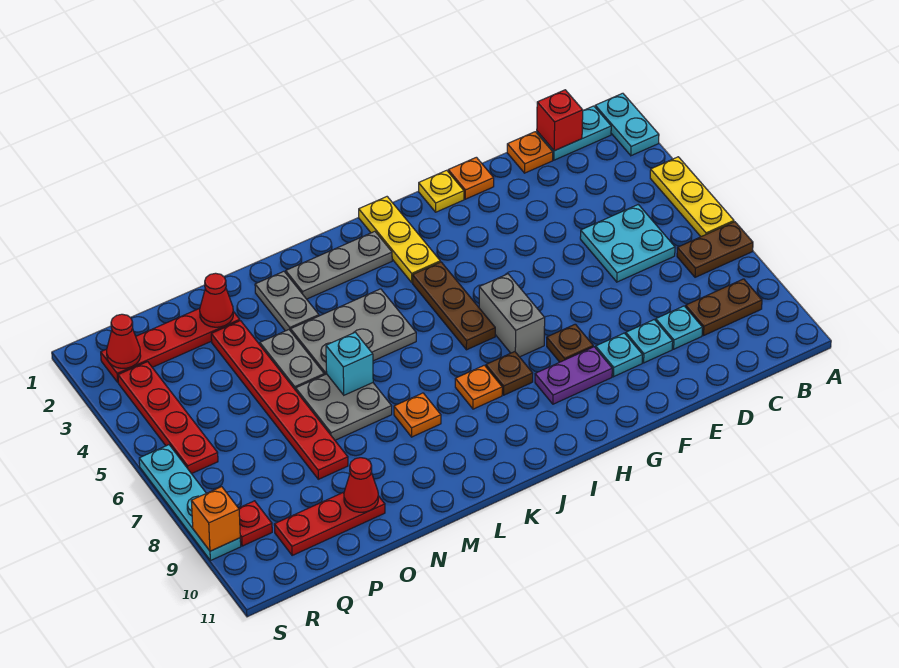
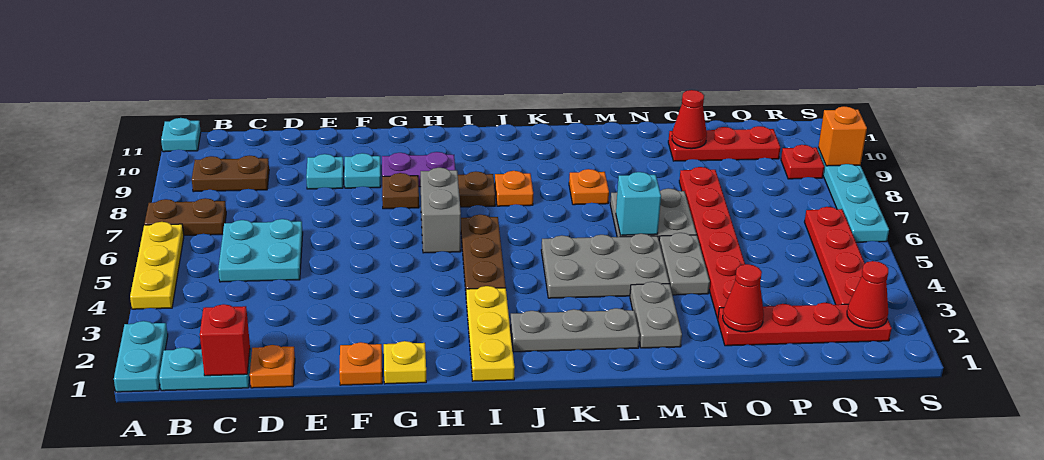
cyan plate D9 level 1 -> cyan plate A11 level 1

